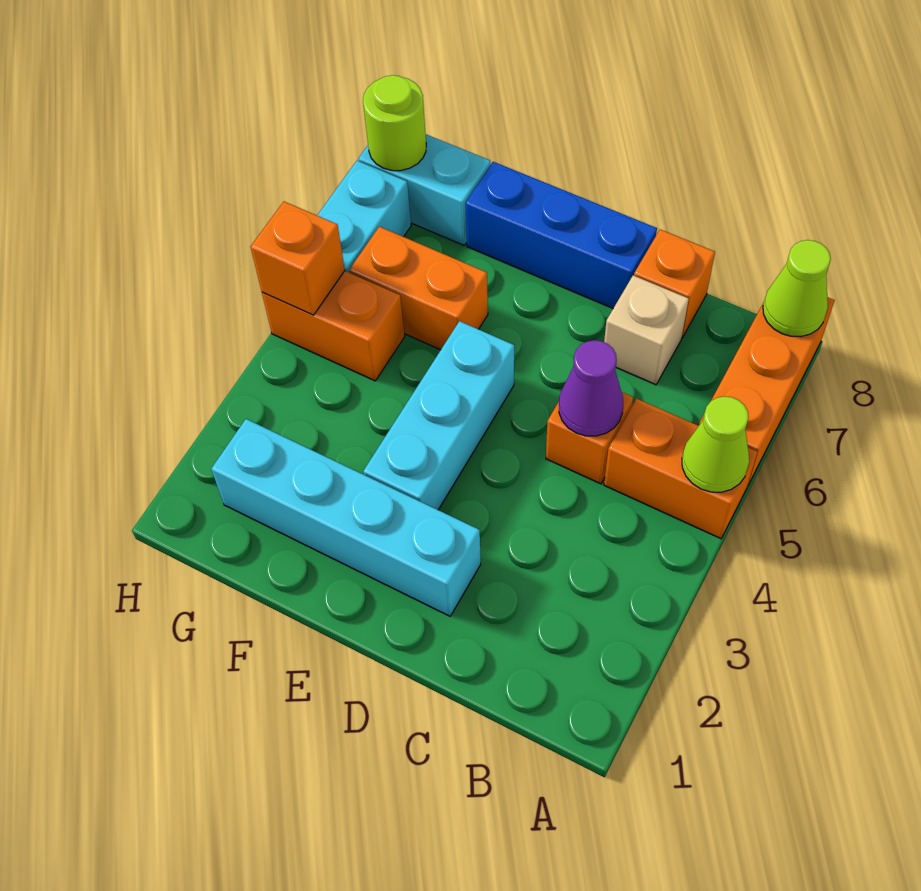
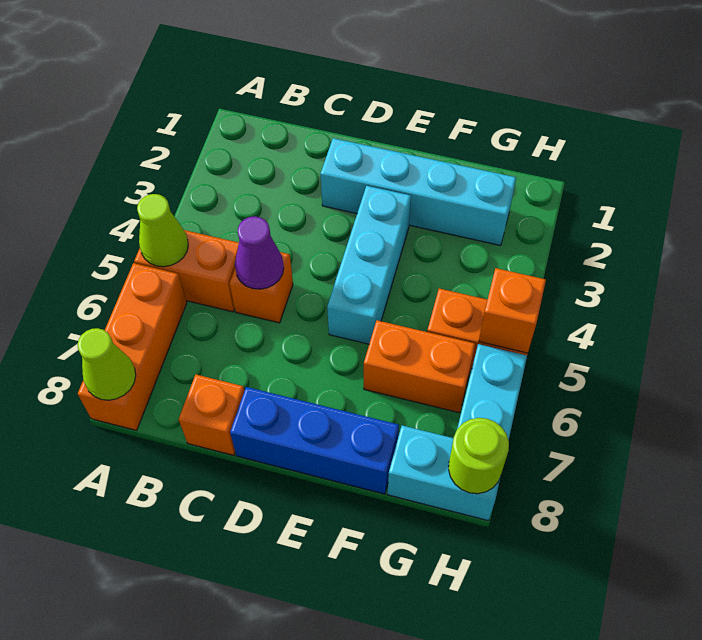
tan brick C7 level 1 -> none

